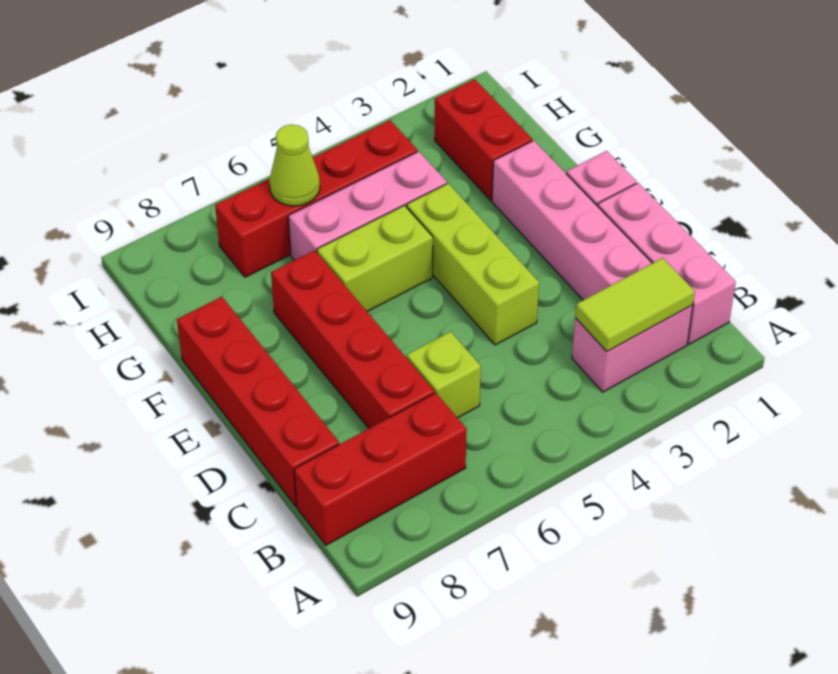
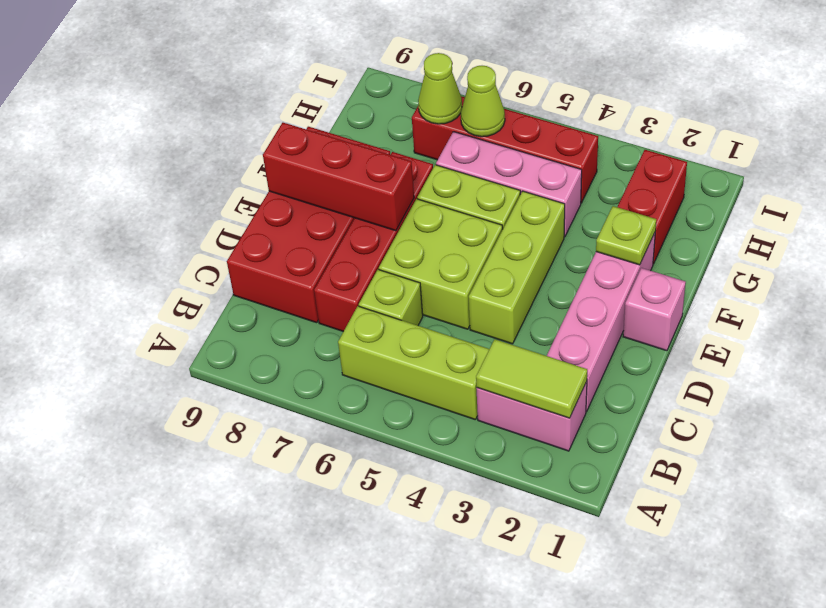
pink brick B1:D1 level 1 -> none
none -> lime brick B4:B6 level 1
red brick B7:B9 level 1 -> red brick E7:E9 level 2
red brick C9:F9 level 1 -> red brick C8:F9 level 1
none -> lime brick D5:E6 level 1
none -> lime plate F2 level 2
none -> lime cone H7 level 2

